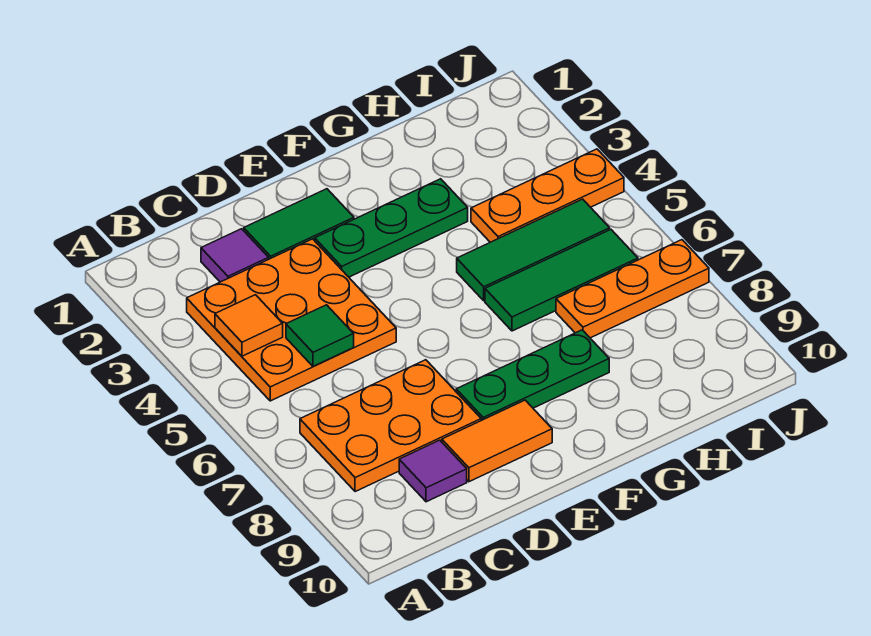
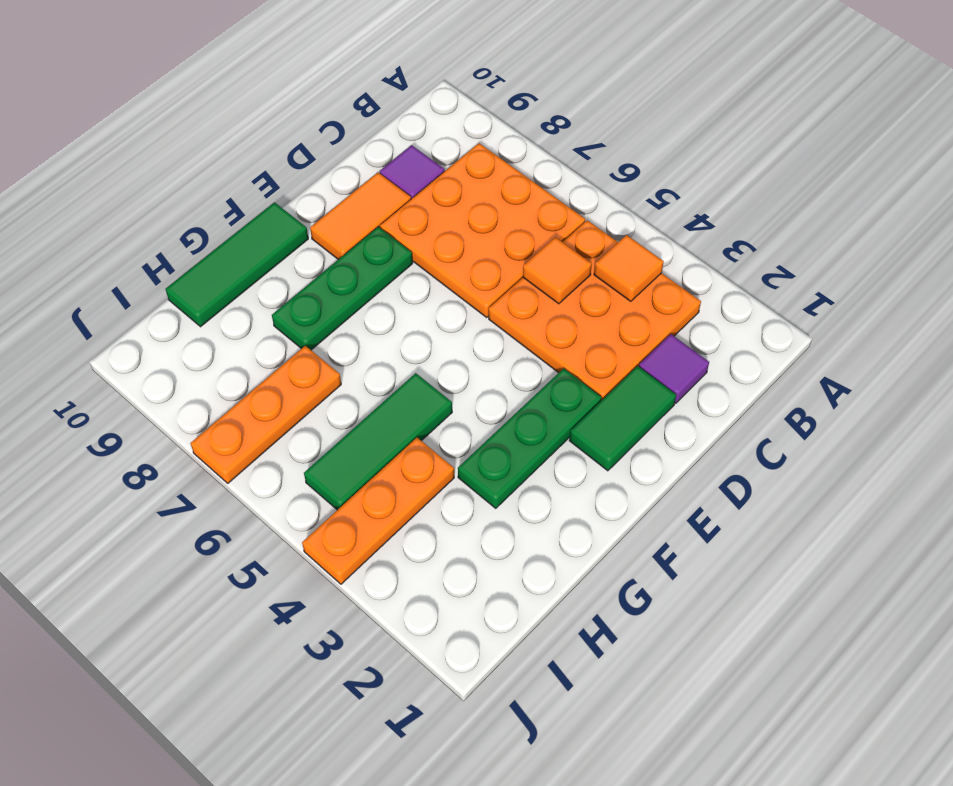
orange plate B7:D8 level 1 -> orange plate B6:D8 level 1
green tile C5 level 2 -> orange tile C5 level 2
green tile G6:I6 level 1 -> green tile F10:H10 level 1

